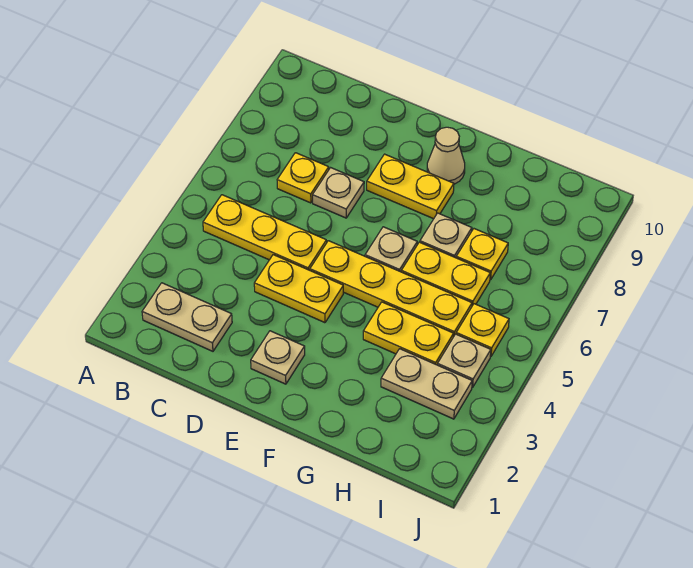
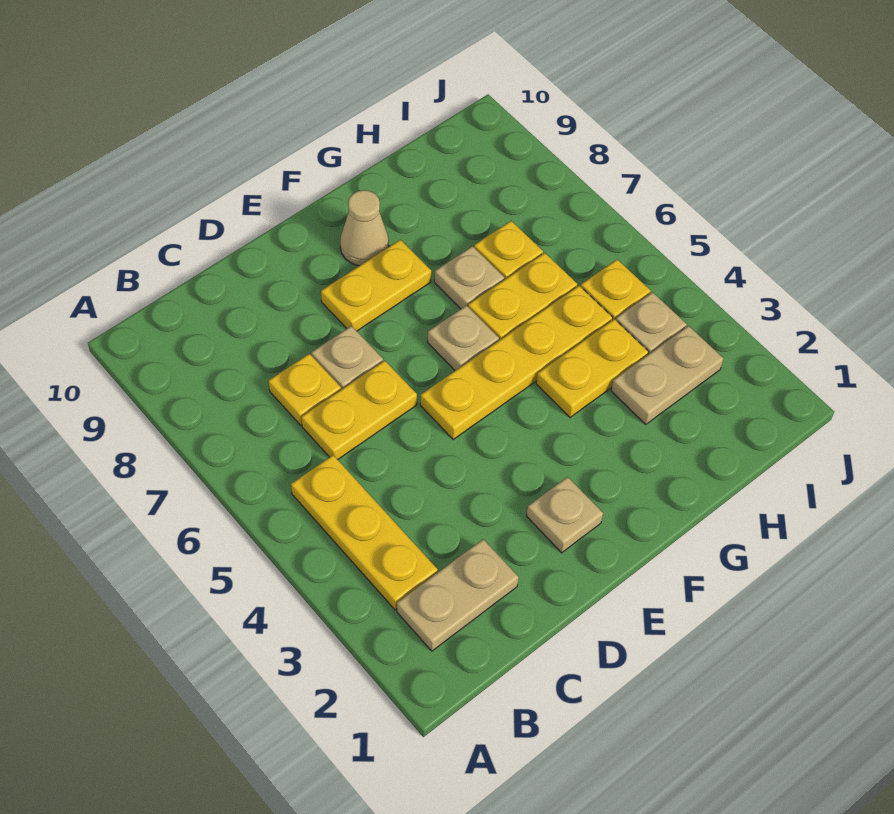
yellow plate B5:D5 level 1 -> yellow plate B3:B5 level 1
yellow plate D4:E4 level 1 -> yellow plate C6:D6 level 1

